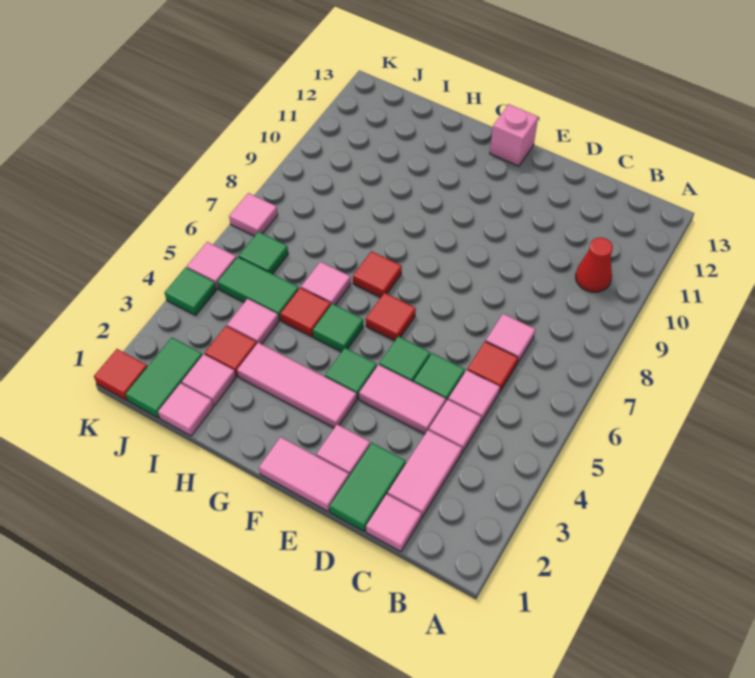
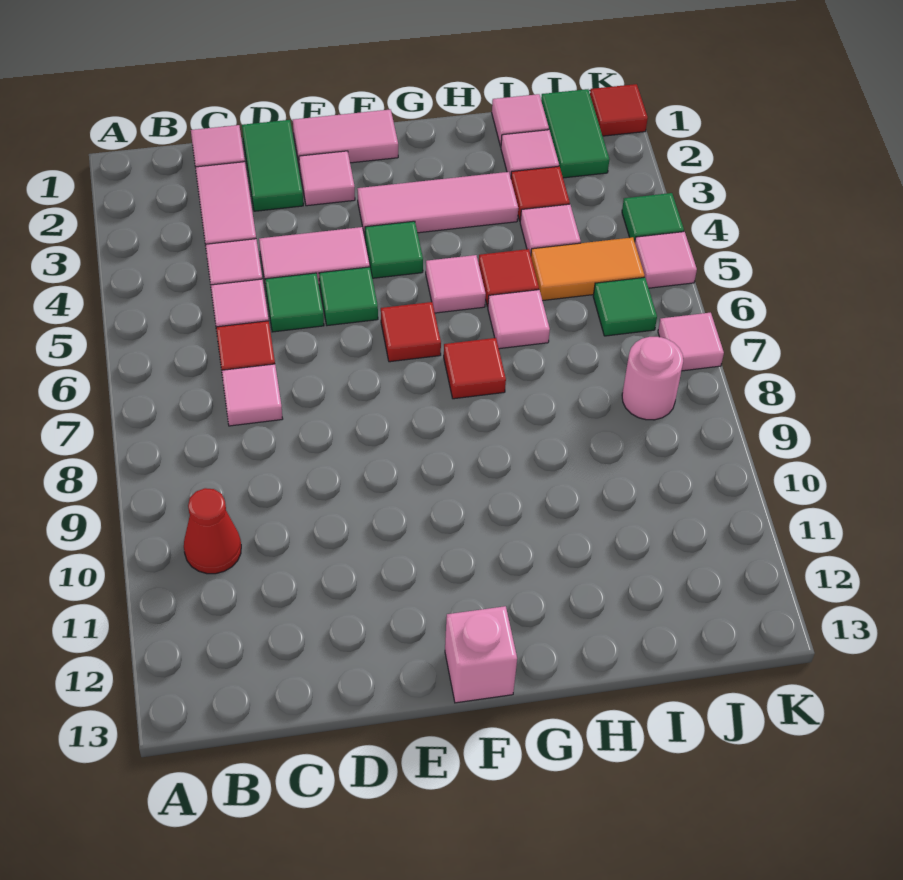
green tile G5 level 1 -> pink tile G5 level 1
green tile I5:J5 level 1 -> orange tile I5:J5 level 1
none -> pink round brick J8 level 1

